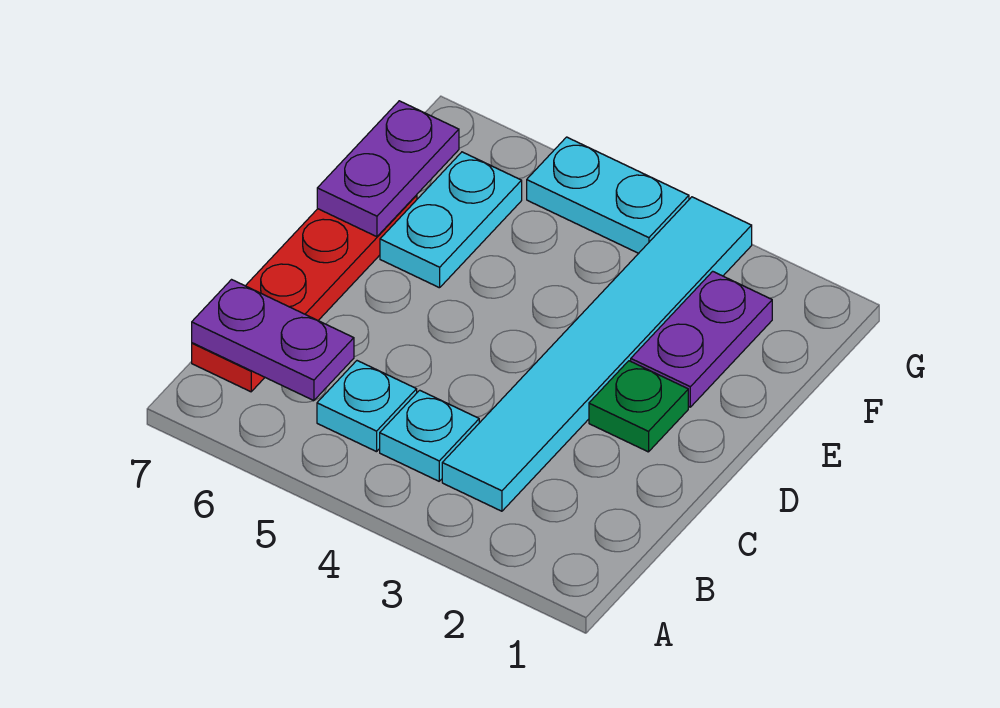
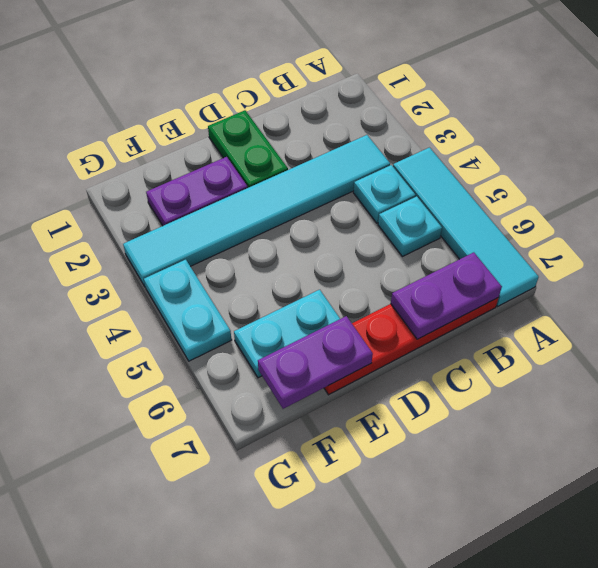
none -> cyan tile A4:A7 level 1
purple plate B6:B7 level 2 -> purple plate B7:C7 level 2
green plate D2 level 1 -> green plate D1:D2 level 1

